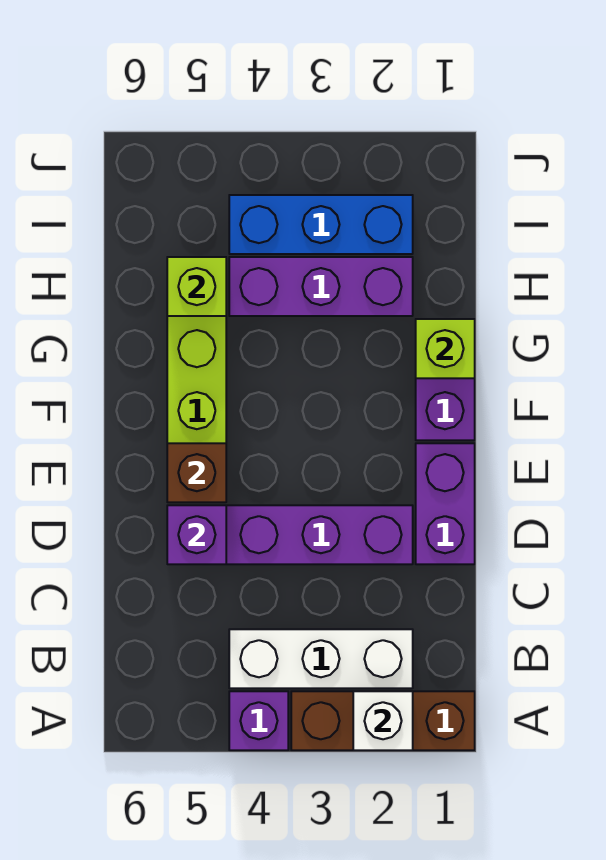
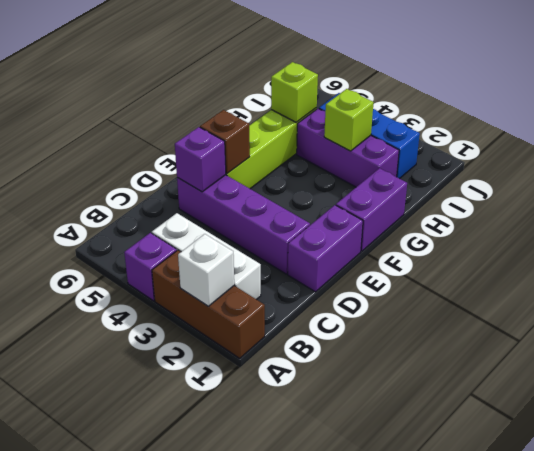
lime brick G1 level 2 -> lime brick H3 level 2

